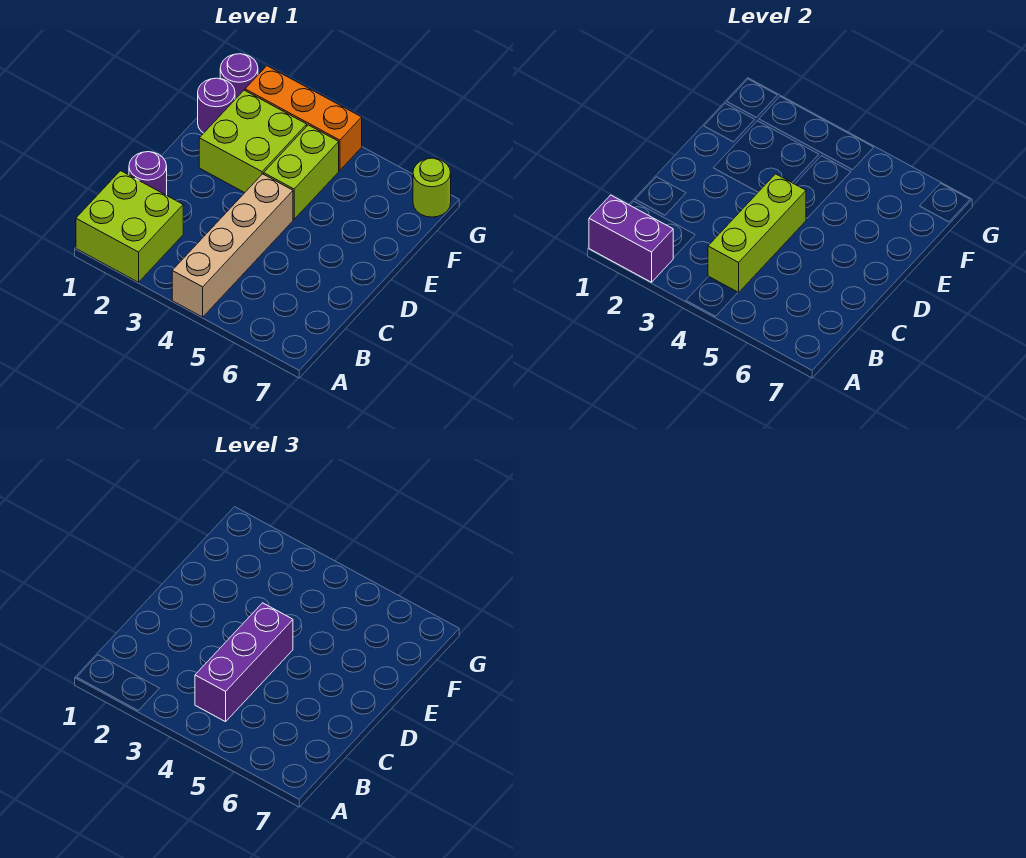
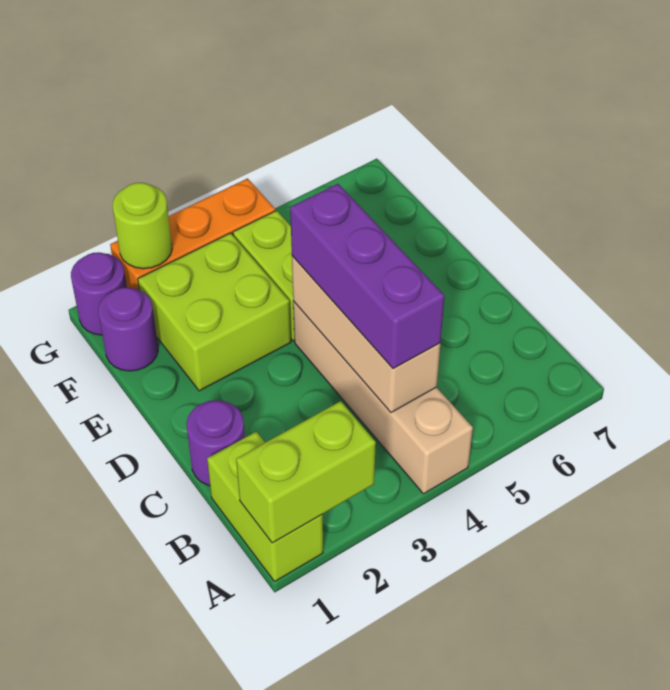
lime brick A1:B2 level 1 -> lime brick A1:B1 level 1
purple brick A1:A2 level 2 -> lime brick A1:A2 level 2
lime brick B4:D4 level 2 -> tan brick B4:D4 level 2
lime round brick G7 level 1 -> lime round brick G2 level 2

